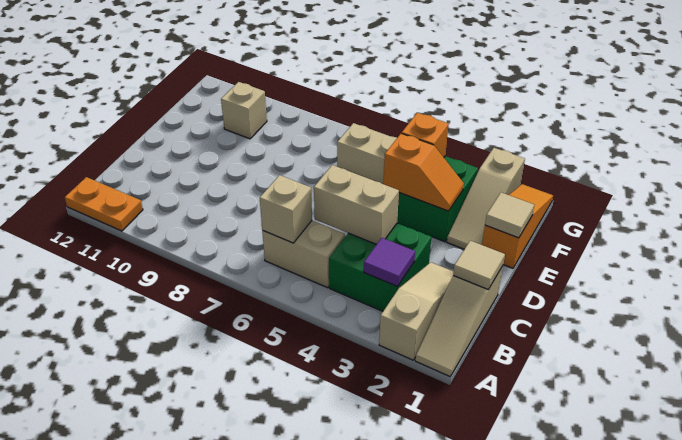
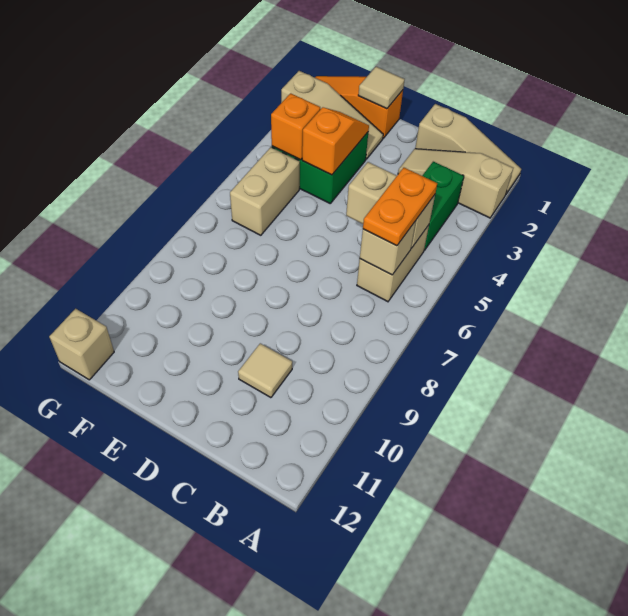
orange plate A11:A12 level 1 -> orange plate B5:B6 level 3
green brick B3:C4 level 1 -> green brick B3:B4 level 1
purple tile B3 level 2 -> none
tan tile C1 level 2 -> tan tile C10 level 1
tan brick C4:C5 level 2 -> tan brick B5:C5 level 2
tan brick F10 level 1 -> tan brick G12 level 1

